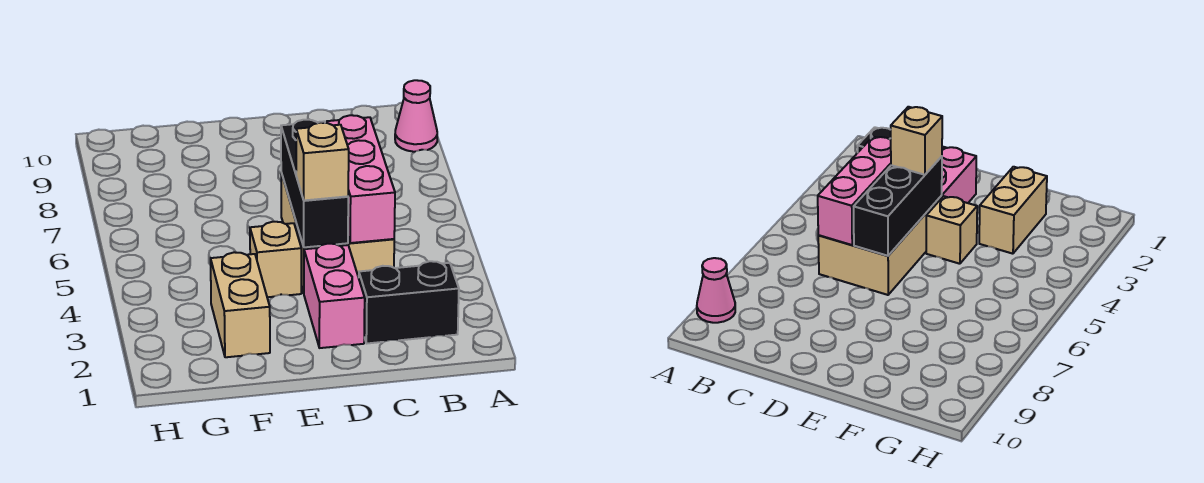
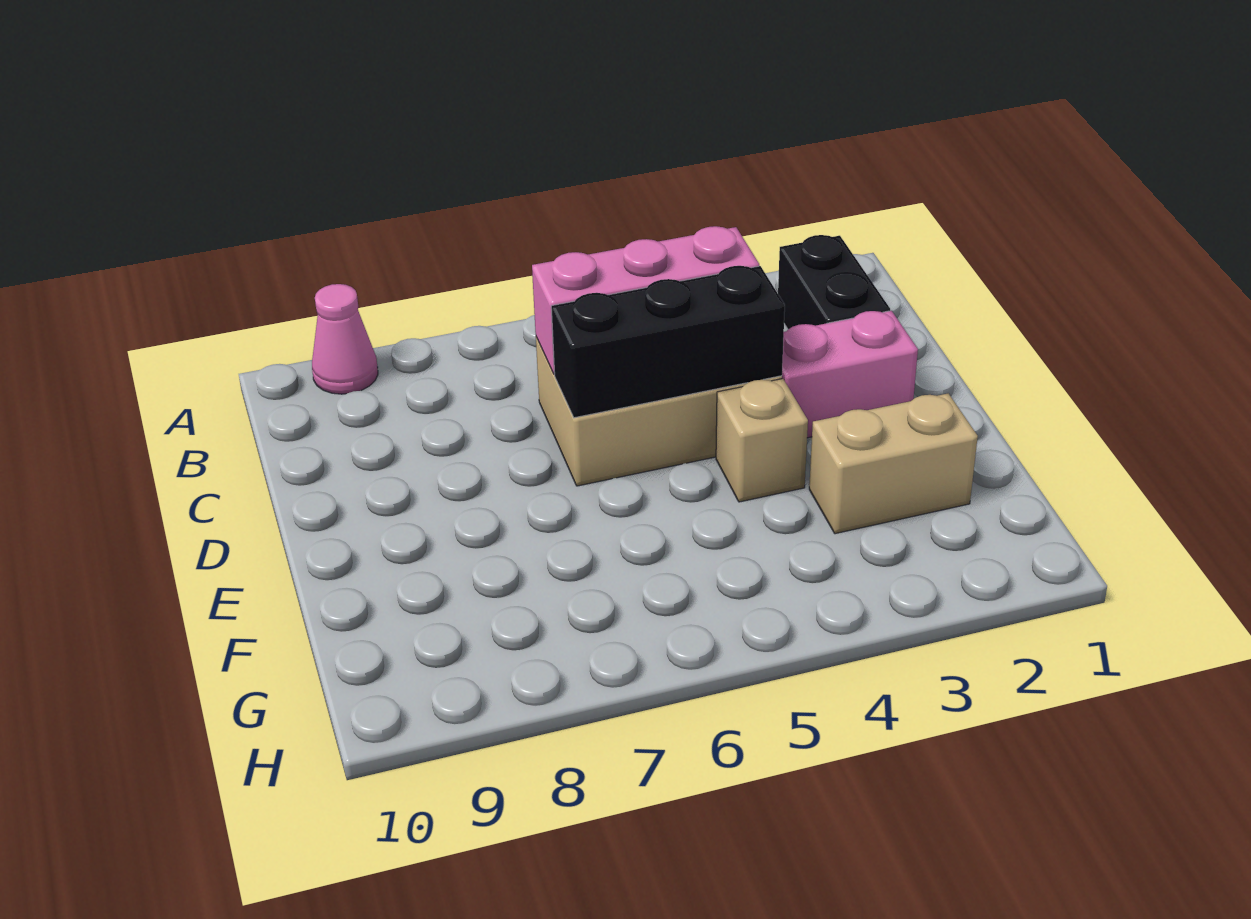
tan brick D4 level 3 -> none

